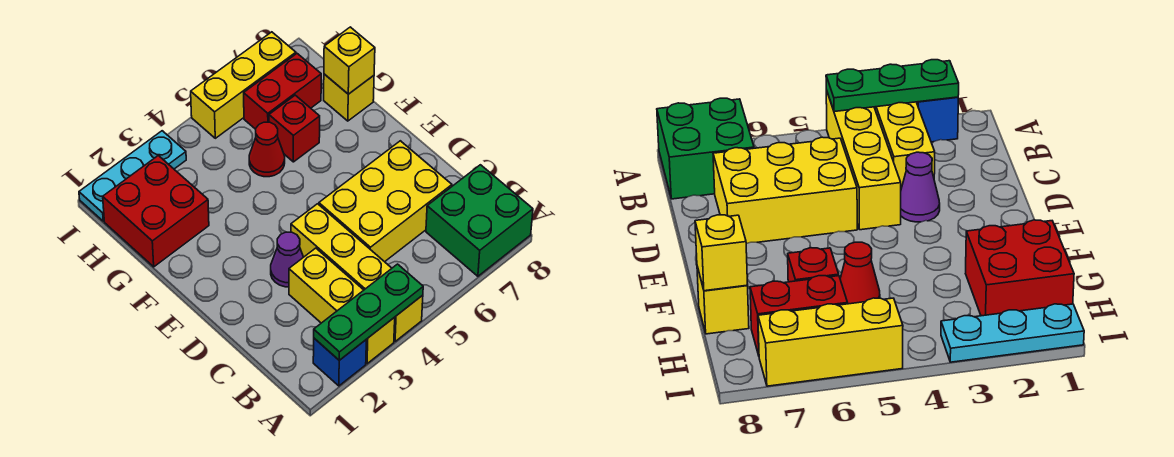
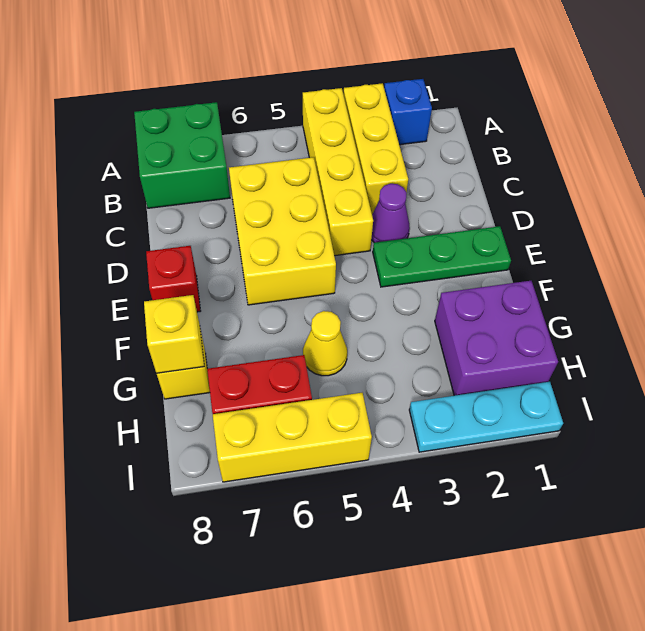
green plate A2:A4 level 2 -> green plate E1:E3 level 1
yellow brick C5:D7 level 1 -> yellow brick C5:E6 level 1
red brick G1:H2 level 1 -> purple brick G1:H2 level 1
red cone G5 level 1 -> yellow cone G5 level 1
red brick G6 level 1 -> red brick E8 level 1

